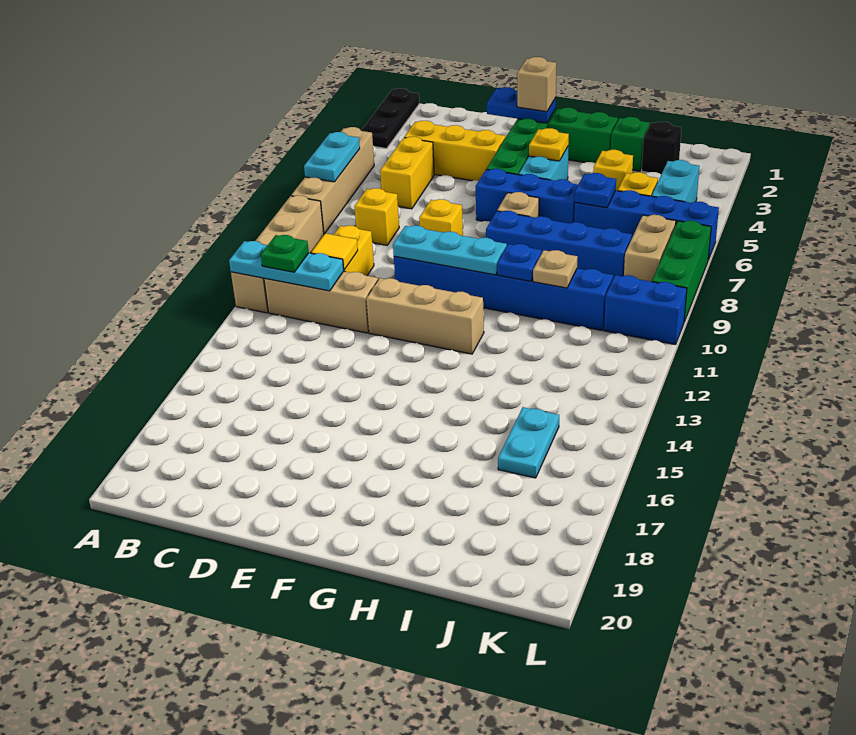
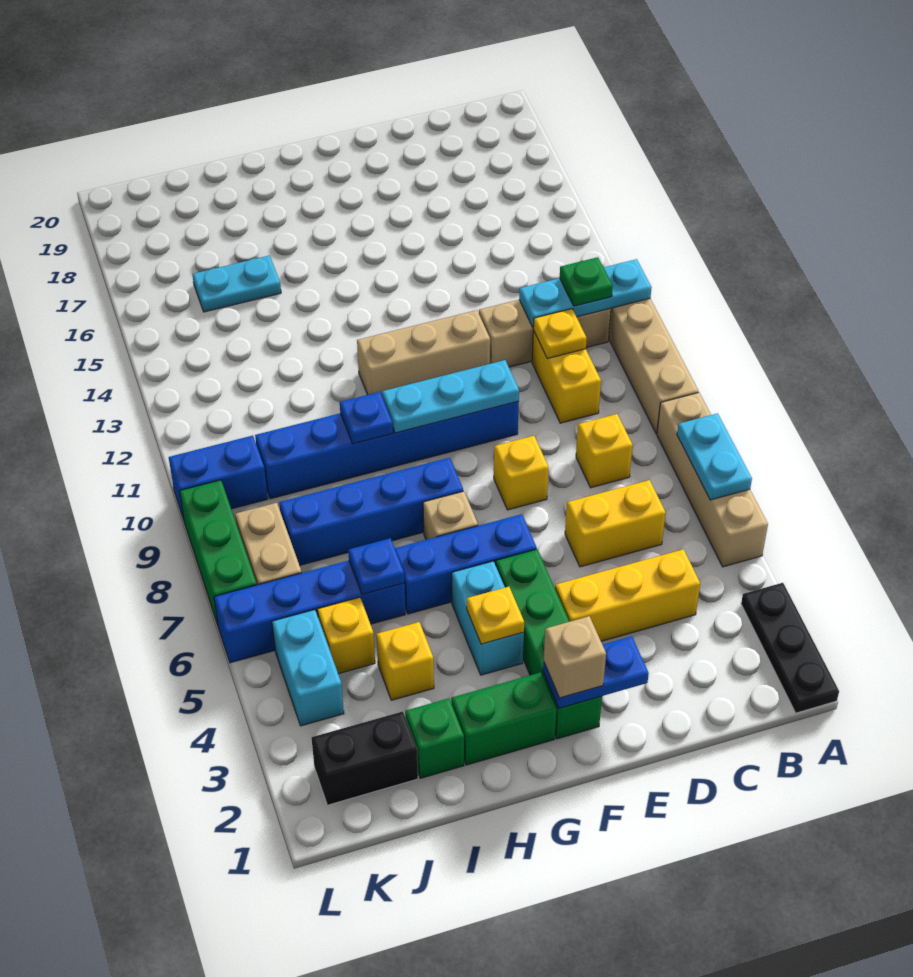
yellow brick C5:C6 level 1 -> yellow brick C6:D6 level 1
yellow tile C11 level 2 -> yellow plate C11 level 2
tan plate I10 level 2 -> none
black brick J2 level 1 -> black brick J2:K2 level 1
cyan plate J15:J16 level 1 -> cyan plate I16:J16 level 1

